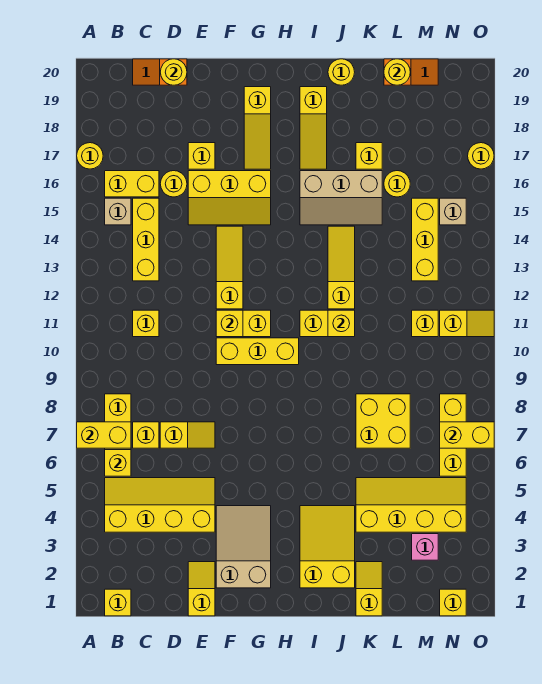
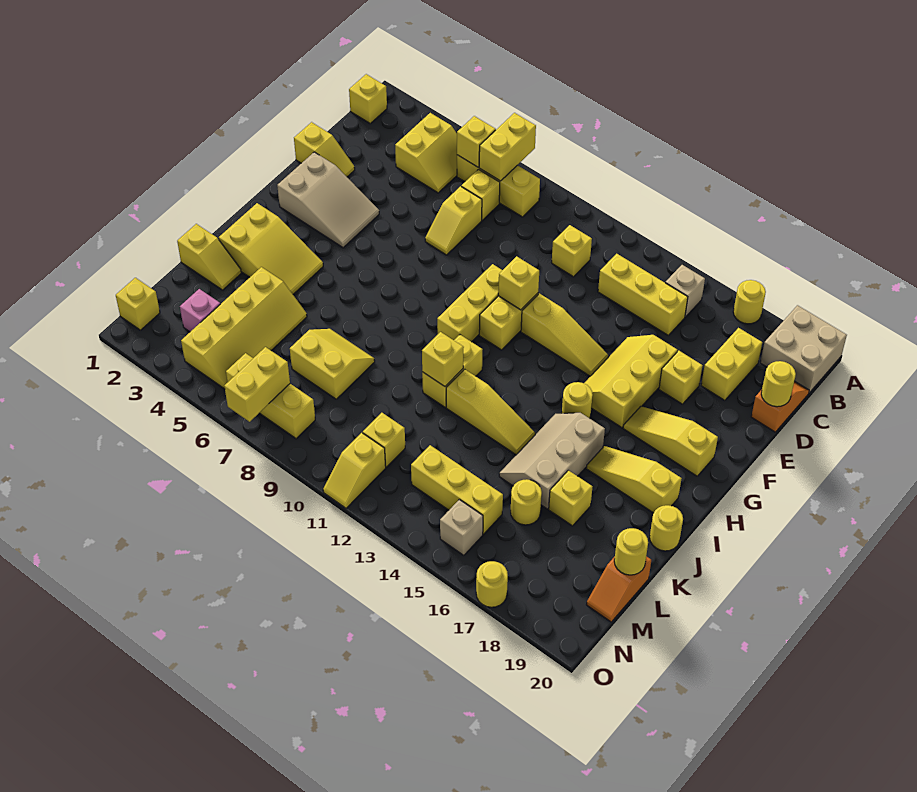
none -> tan brick A19:B20 level 1
yellow slope B4:E5 level 1 top 4 -> yellow slope B4:C5 level 1 top 4
yellow brick B16:C16 level 1 -> yellow brick C18:D18 level 1
yellow round brick D16 level 1 -> yellow round brick H15 level 1
yellow brick K7:L8 level 1 -> yellow slope K7:L8 level 1 top L

